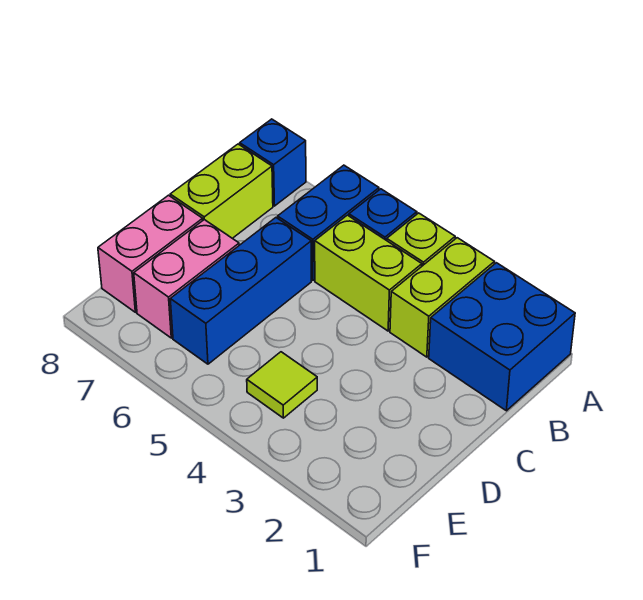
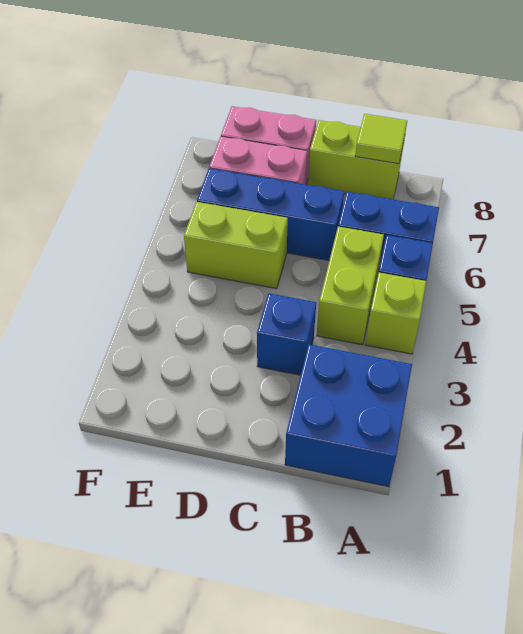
lime brick A3:B3 level 1 -> lime brick D5:E5 level 1
blue brick A8 level 1 -> blue brick C3 level 1
lime tile E4 level 1 -> lime tile B8 level 2

